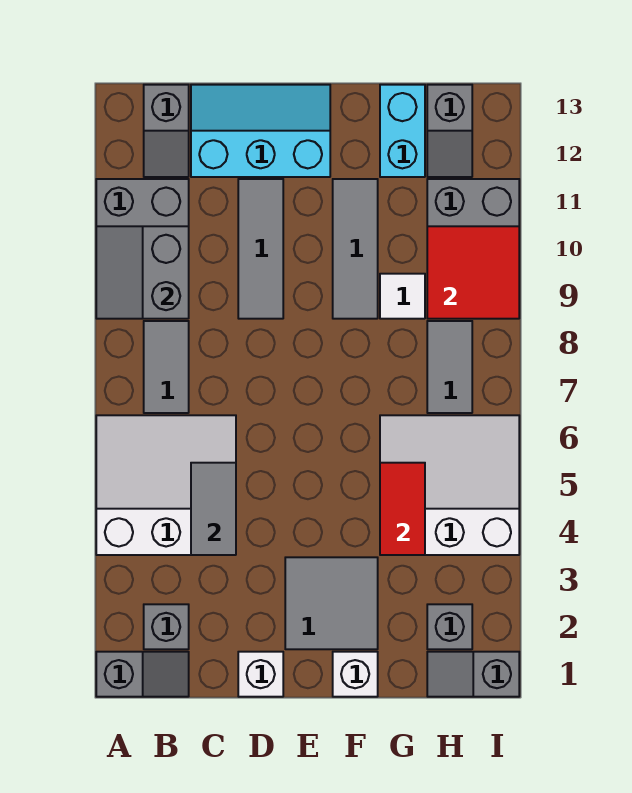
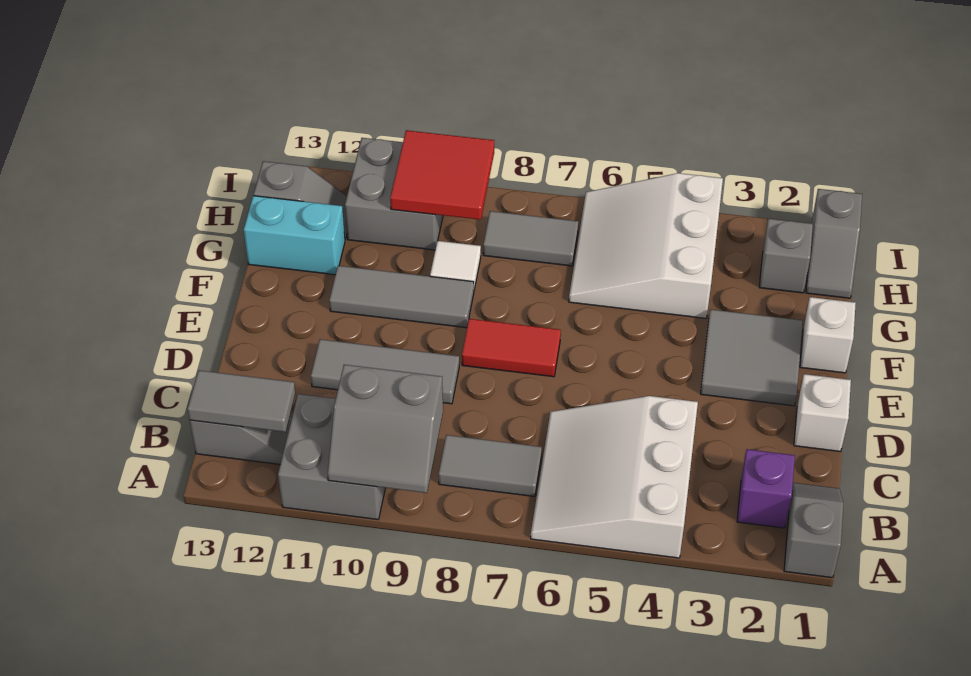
grey brick B2 level 1 -> purple brick B2 level 1
grey tile C4:C5 level 2 -> grey tile B12:B13 level 2
cyan slope C12:E13 level 1 top 12 -> none
red tile G4:G5 level 2 -> red tile E7:E8 level 1

